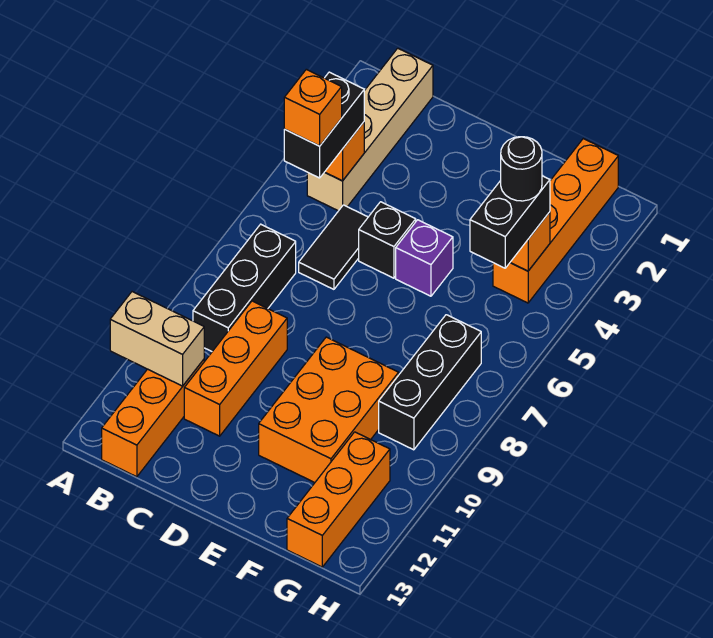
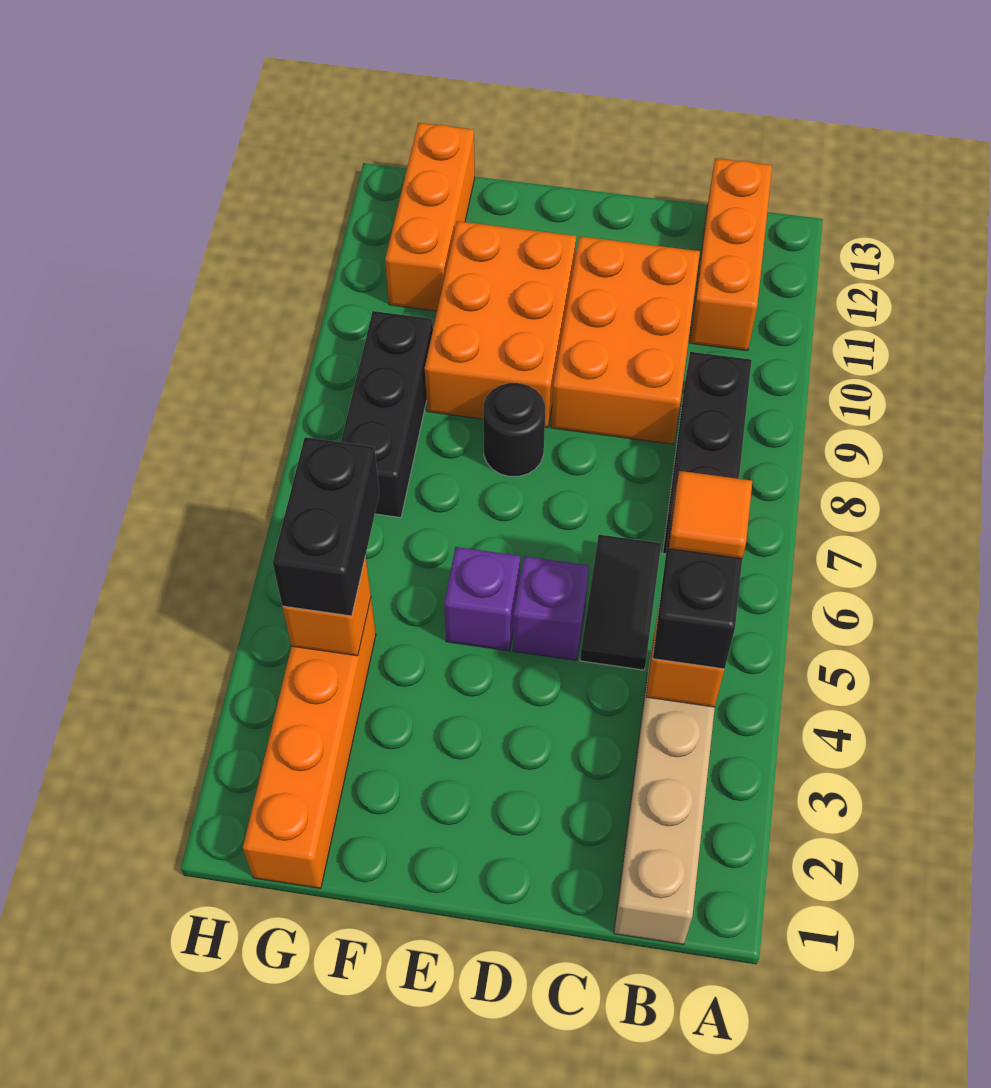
tan brick A11:B11 level 2 -> none
orange brick B5 level 4 -> orange tile B5 level 4
orange brick C9:C11 level 1 -> orange brick C9:D11 level 1
black brick D5 level 1 -> purple brick D5 level 1
black round brick G4 level 4 -> black round brick E8 level 1

